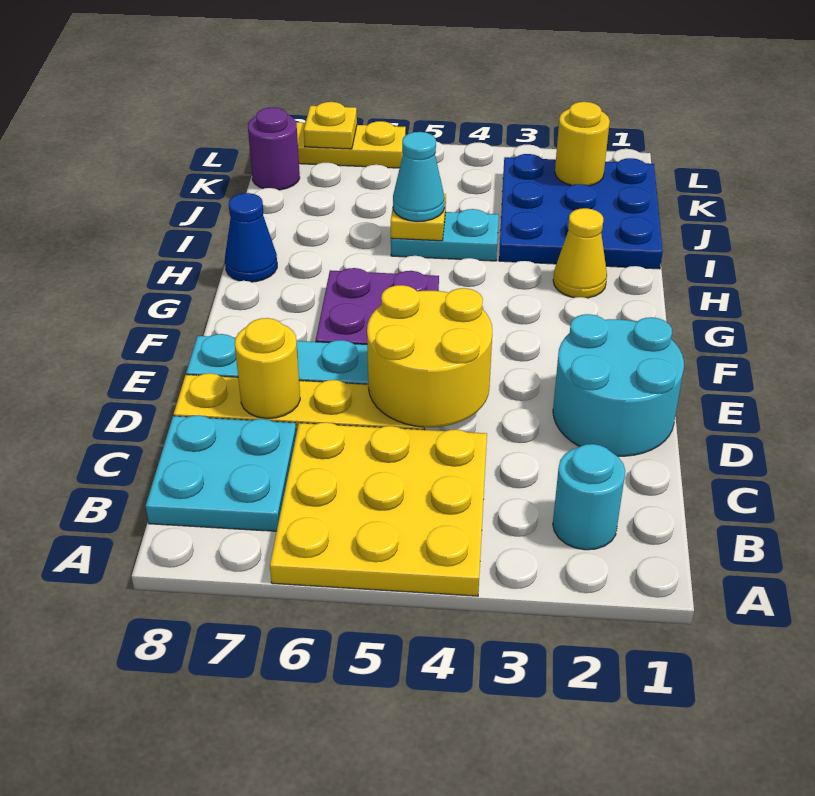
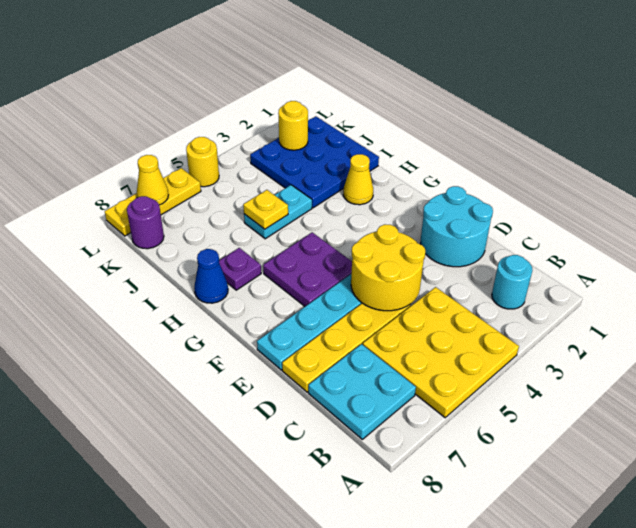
yellow round brick D7 level 2 -> yellow round brick L5 level 1
none -> purple plate H7 level 1
cyan cone I5 level 3 -> none
yellow plate L7 level 2 -> yellow cone L7 level 2

